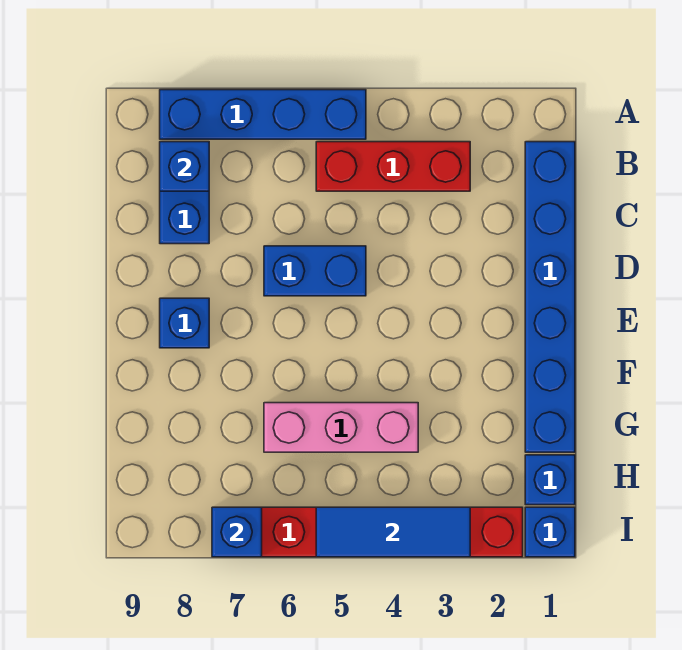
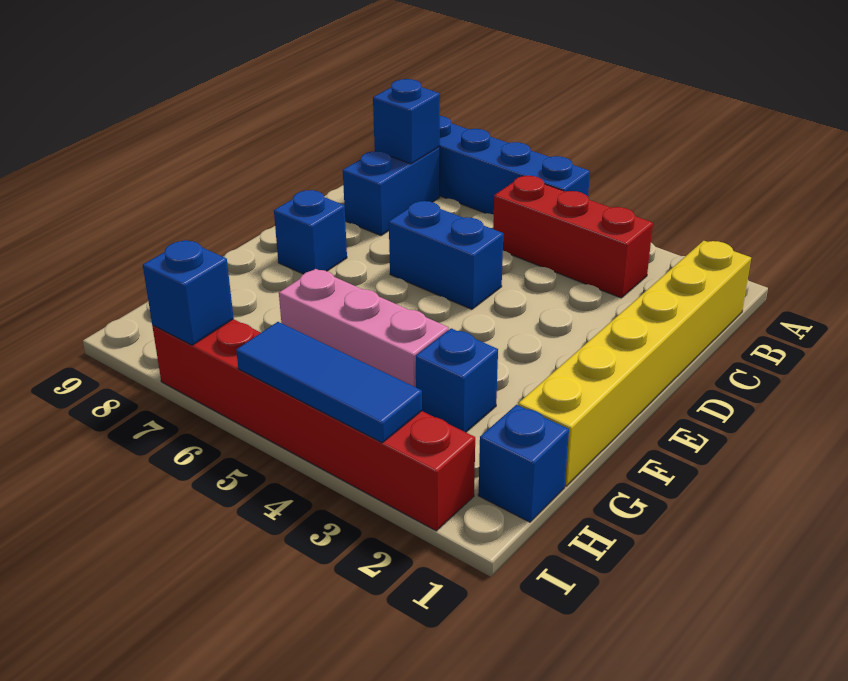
blue brick B1:G1 level 1 -> yellow brick B1:G1 level 1
blue brick I1 level 1 -> blue brick G3 level 1

